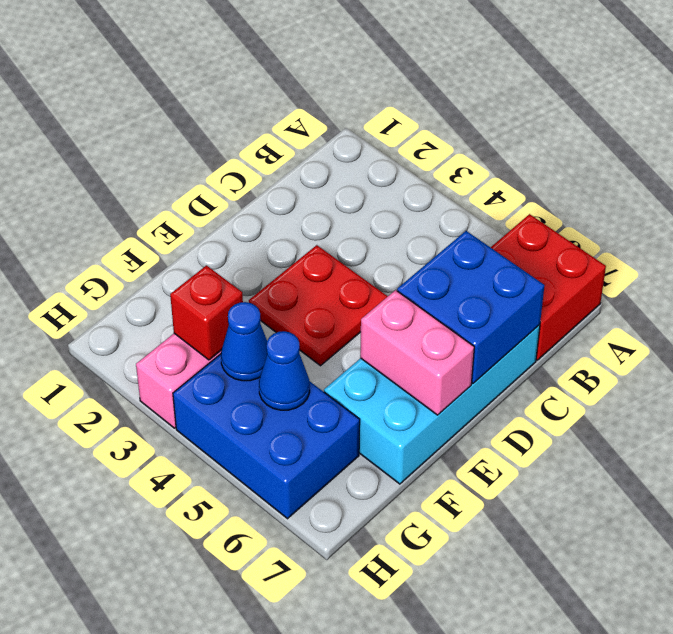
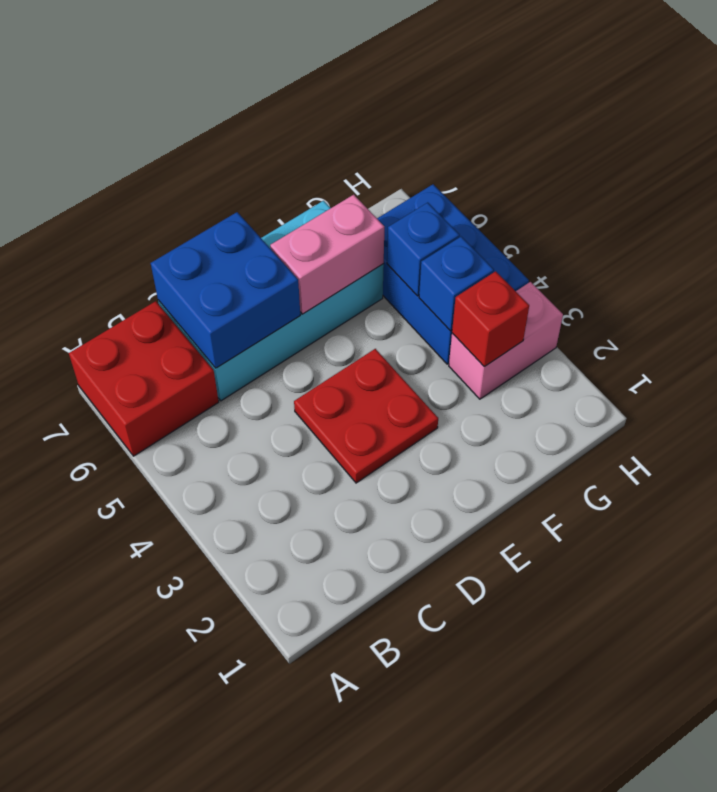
pink brick E6:E7 level 2 -> pink brick E6:F6 level 2
blue cone G4 level 2 -> blue brick G4 level 2
blue cone G5 level 2 -> blue brick G5 level 2

